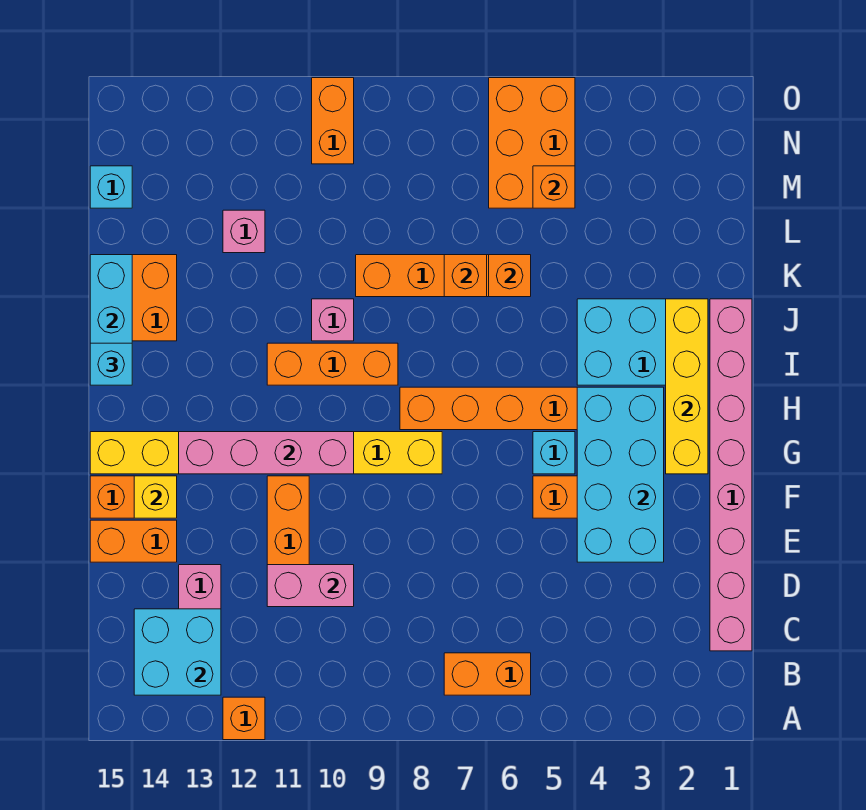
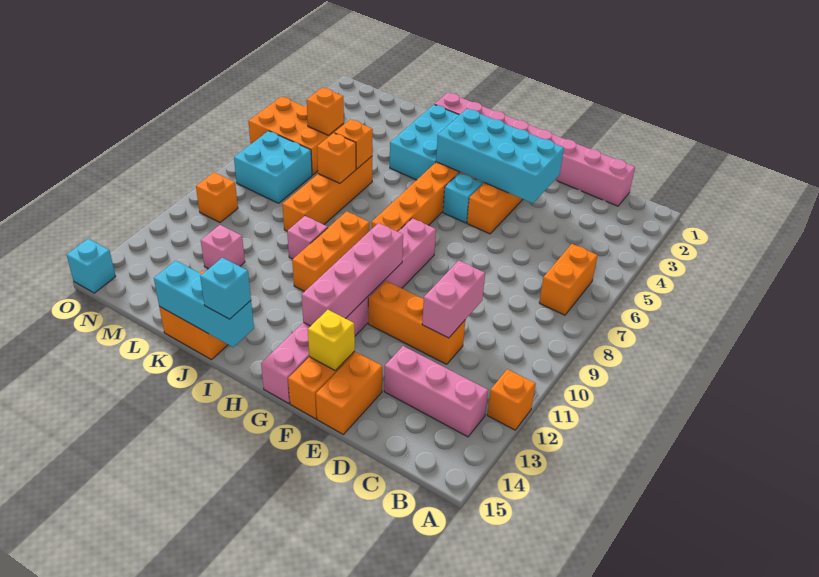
cyan brick B13:C14 level 2 -> cyan brick M7:N8 level 1
yellow brick G2:J2 level 2 -> none
yellow brick G8:G15 level 1 -> pink brick G8:G15 level 1
cyan brick M15 level 1 -> cyan brick O15 level 1
orange brick N10:O10 level 1 -> orange brick N10 level 1

